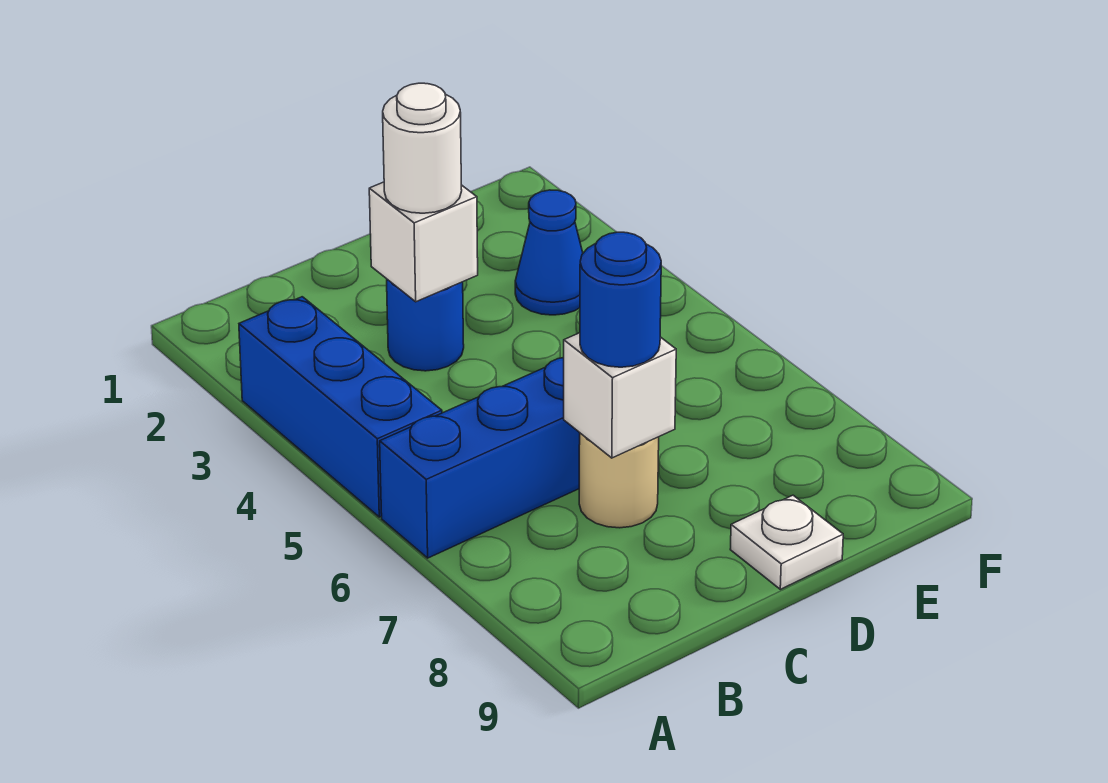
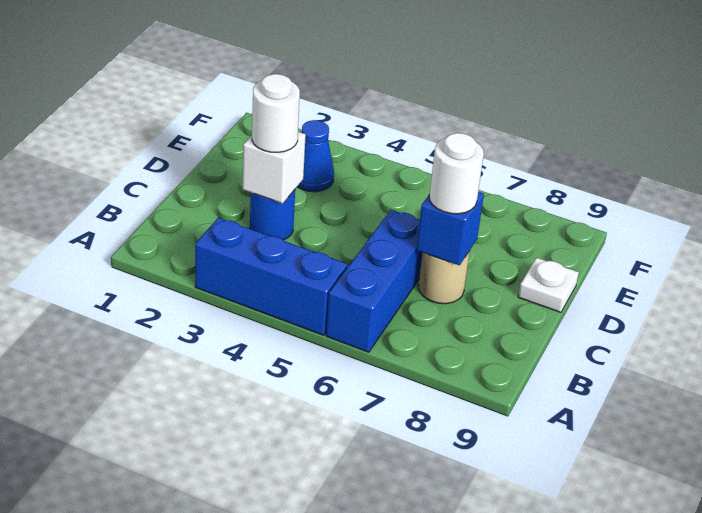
white brick C7 level 2 -> blue brick C7 level 2
blue round brick C7 level 3 -> white round brick C7 level 3

